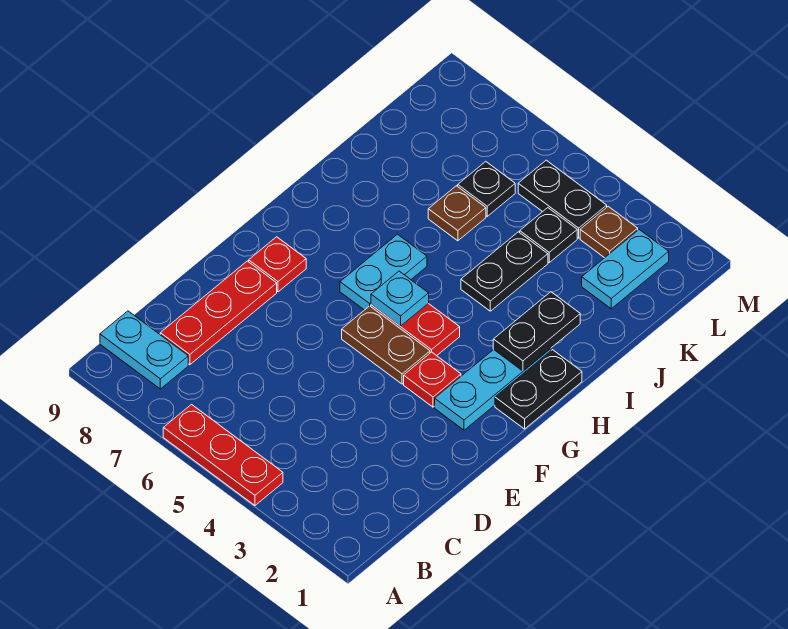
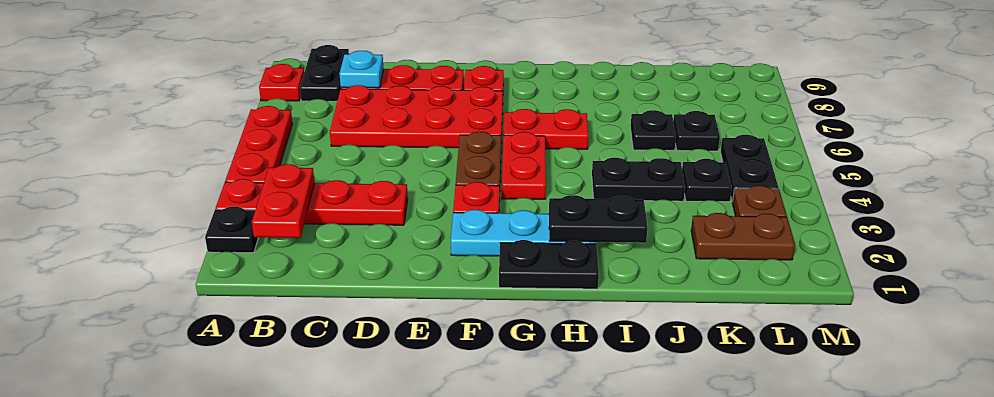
none -> black plate A2 level 1
none -> red plate A3:D3 level 1
none -> red plate A8 level 1
none -> red plate B2:B3 level 2
cyan plate B8:B9 level 1 -> black plate B8:B9 level 1
none -> red plate C6:F7 level 1
cyan plate G5 level 2 -> cyan plate C8 level 2
cyan plate G6:H6 level 1 -> red plate G6:H6 level 1
brown plate J6 level 1 -> black plate J6 level 1
cyan plate K2:L2 level 1 -> brown plate K2:L2 level 1

